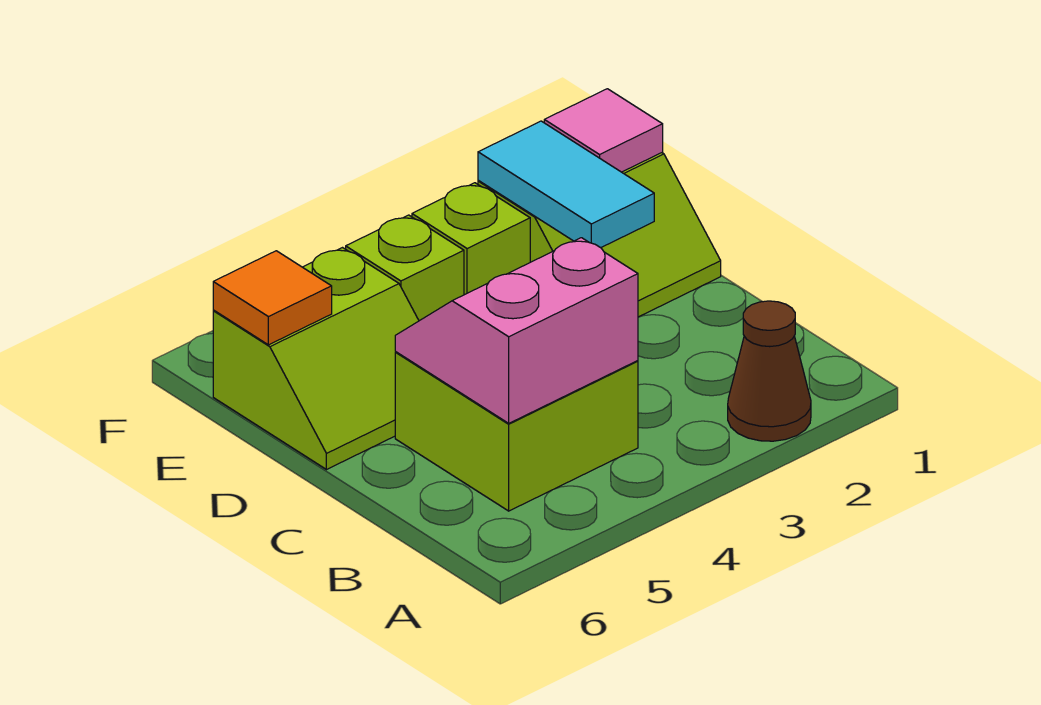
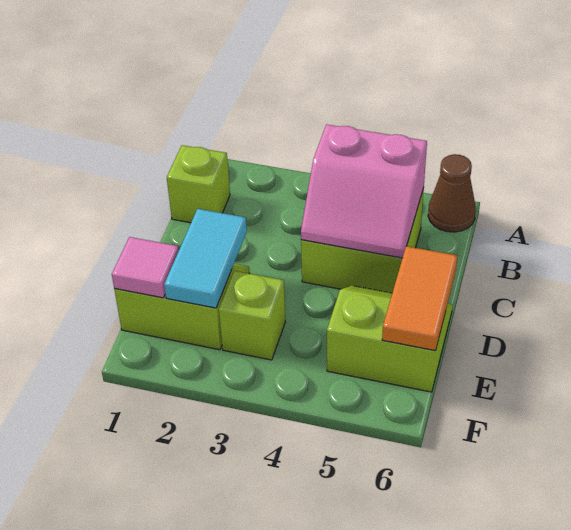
brown cone A2 level 1 -> brown cone A6 level 1
lime brick E4 level 1 -> lime brick B1 level 1
orange tile E6 level 2 -> orange tile D6:E6 level 2

